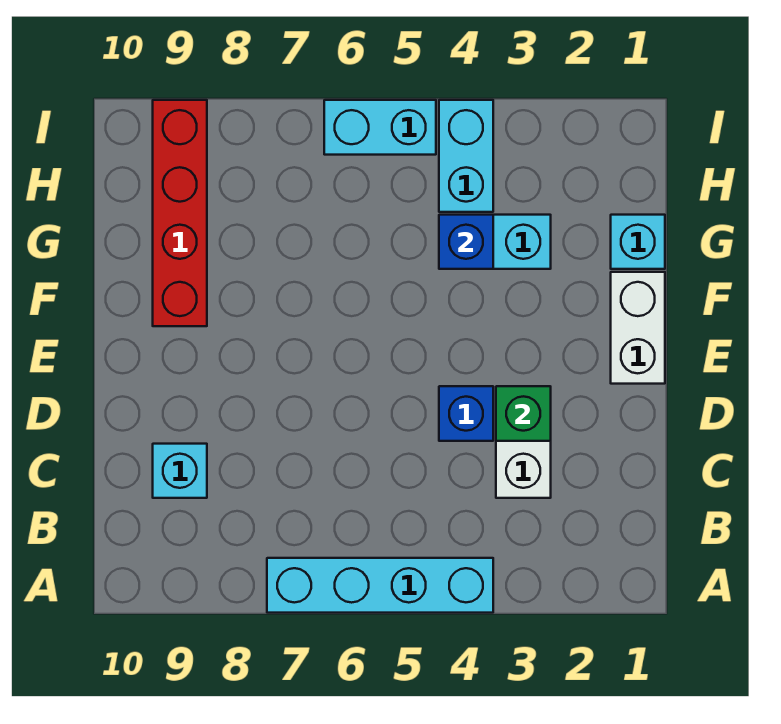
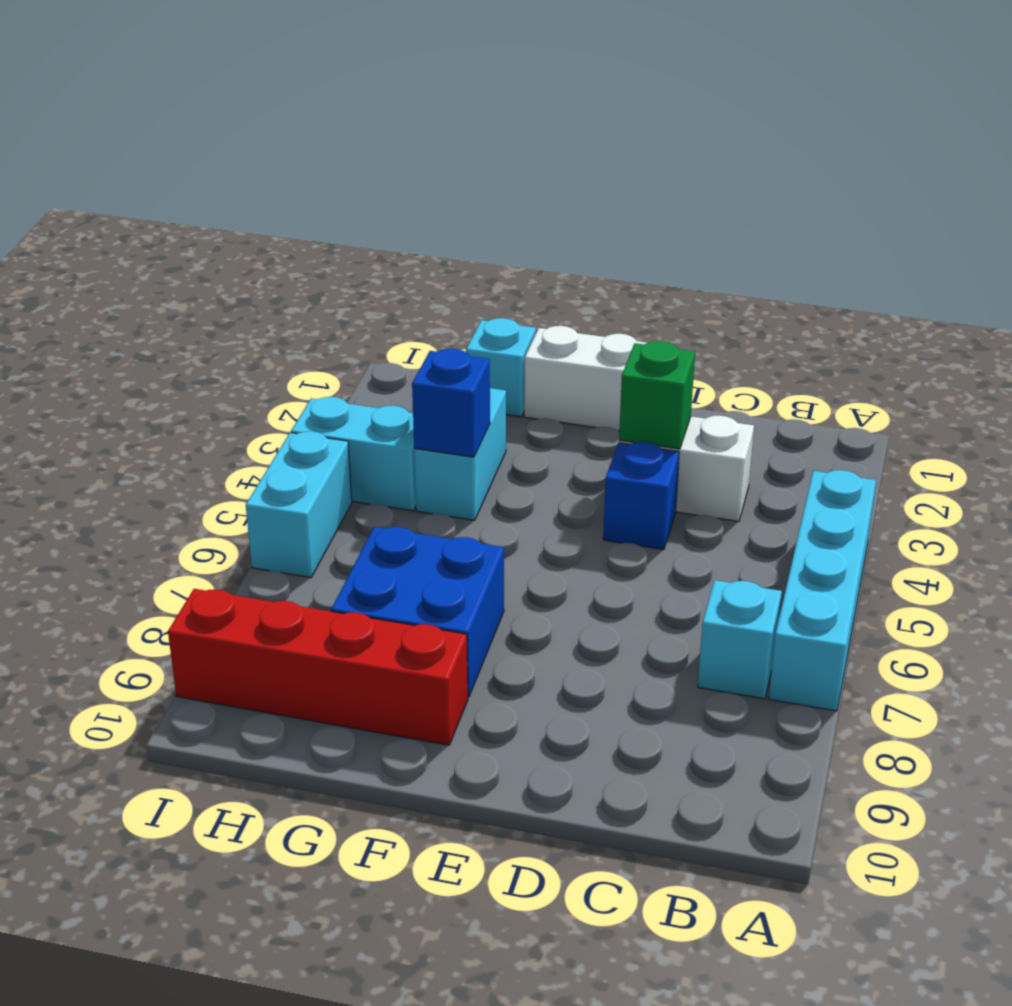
cyan brick C9 level 1 -> cyan brick B7 level 1
none -> blue brick F7:G8 level 1

